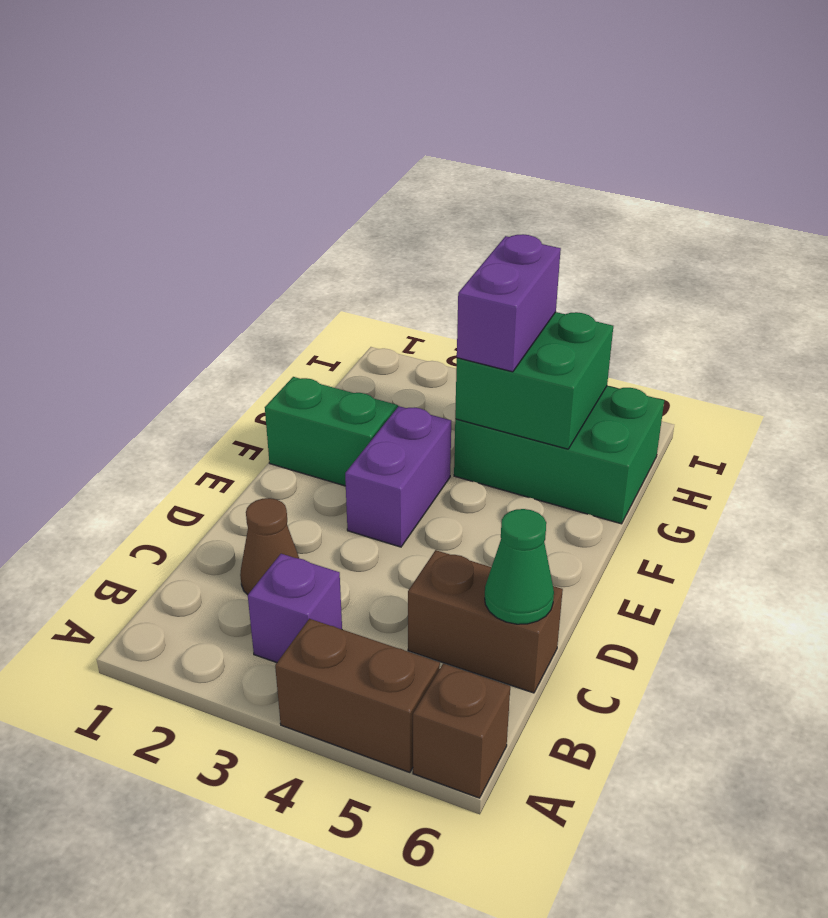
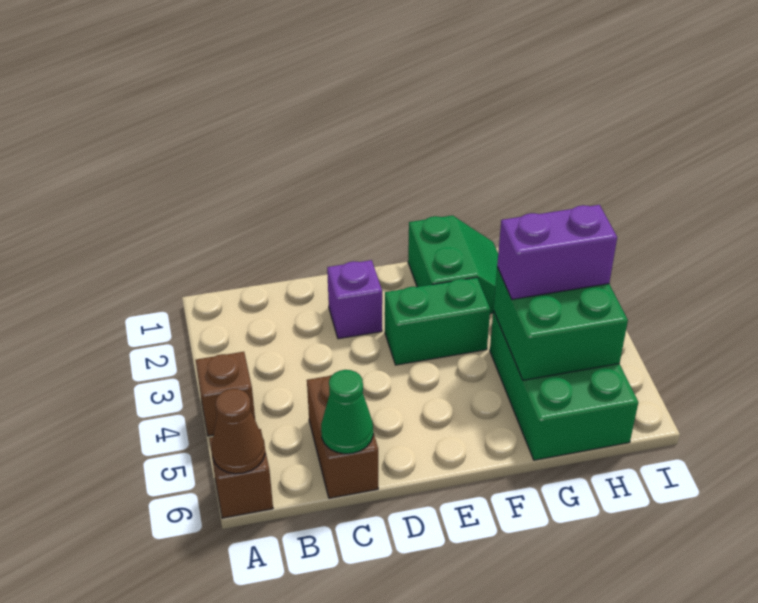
brown brick A4:A5 level 1 -> brown brick A4 level 1
purple brick B3 level 1 -> purple brick D2 level 1
brown cone C2 level 1 -> brown cone A6 level 2
purple brick E3:F3 level 1 -> green brick E3:F3 level 1

